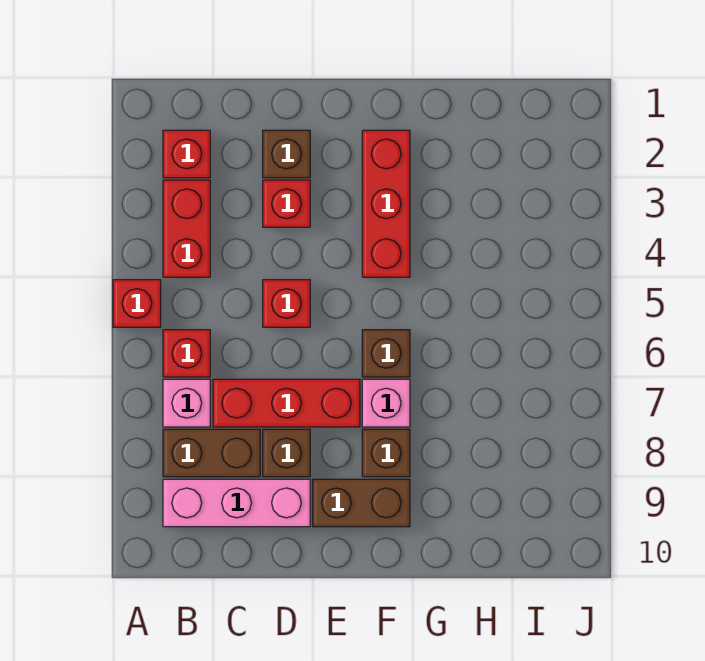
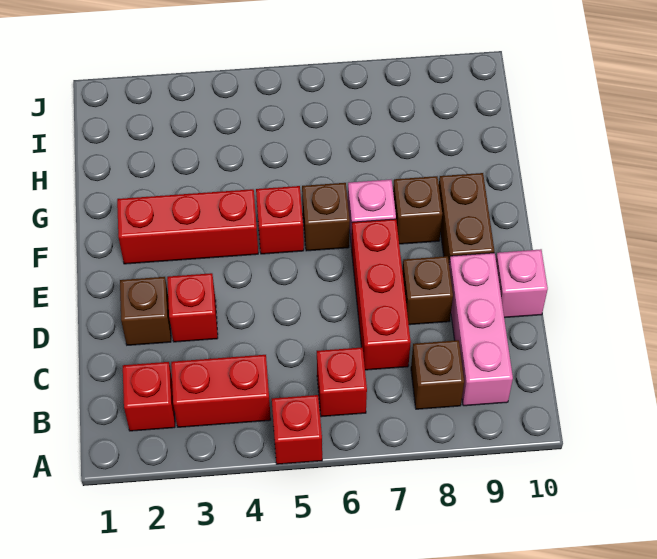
pink brick B7 level 1 -> pink brick D10 level 1
brown brick B8:C8 level 1 -> brown brick B8 level 1
red brick D5 level 1 -> red brick F5 level 1

